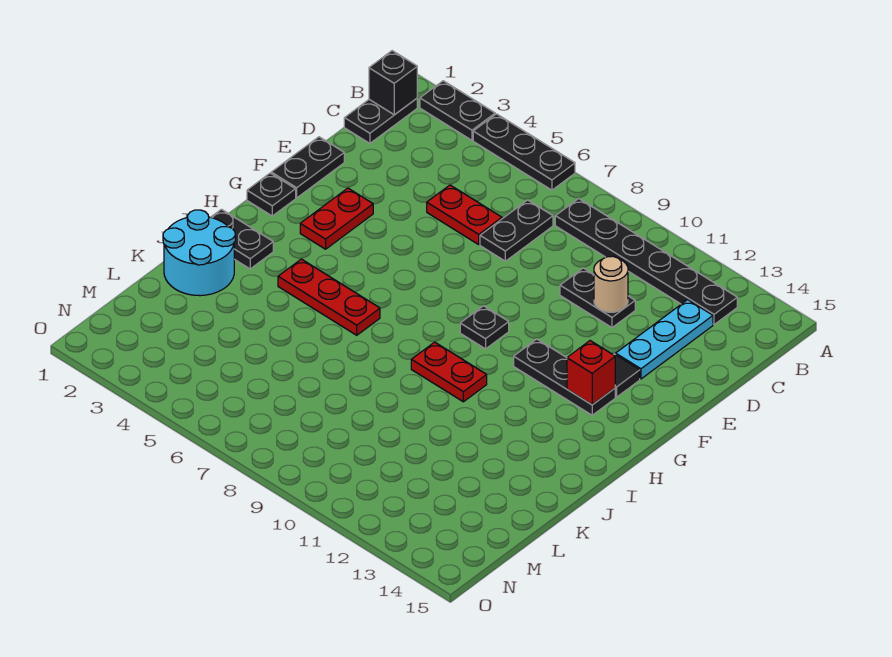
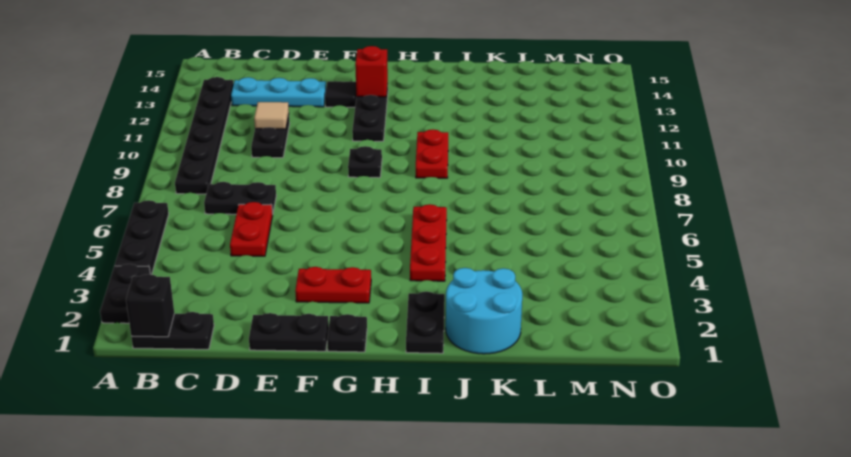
tan round brick D11 level 2 -> tan tile D11 level 2

